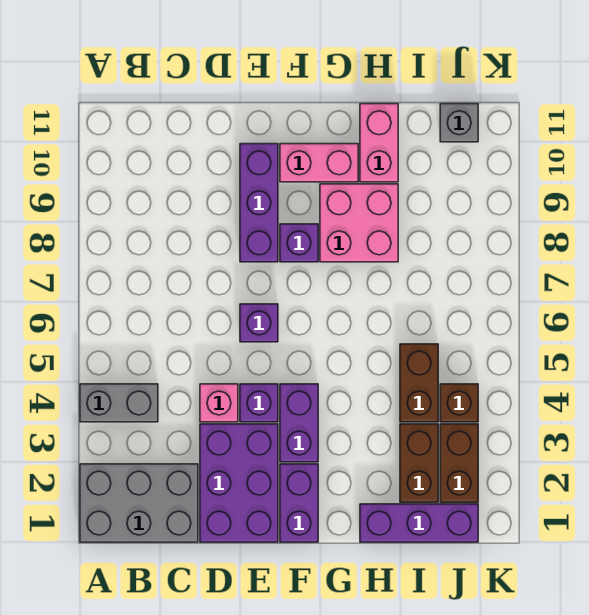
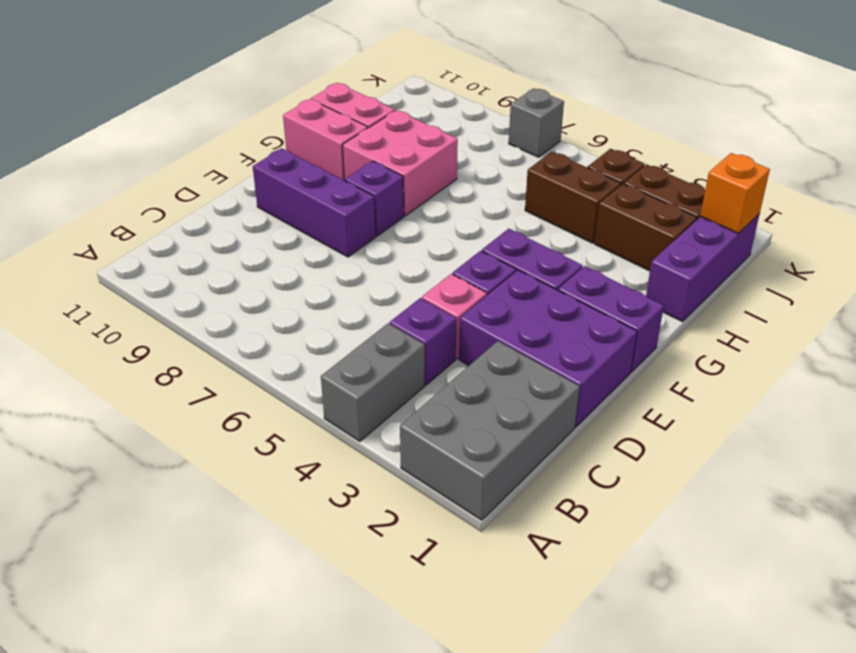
purple brick E6 level 1 -> purple brick C4 level 1
pink brick F10:G10 level 1 -> pink brick G10:G11 level 1
none -> orange brick J1 level 2
grey brick J11 level 1 -> grey brick K7 level 1

